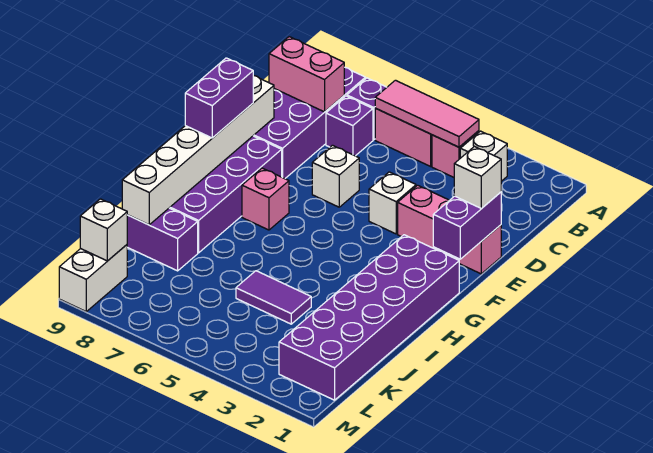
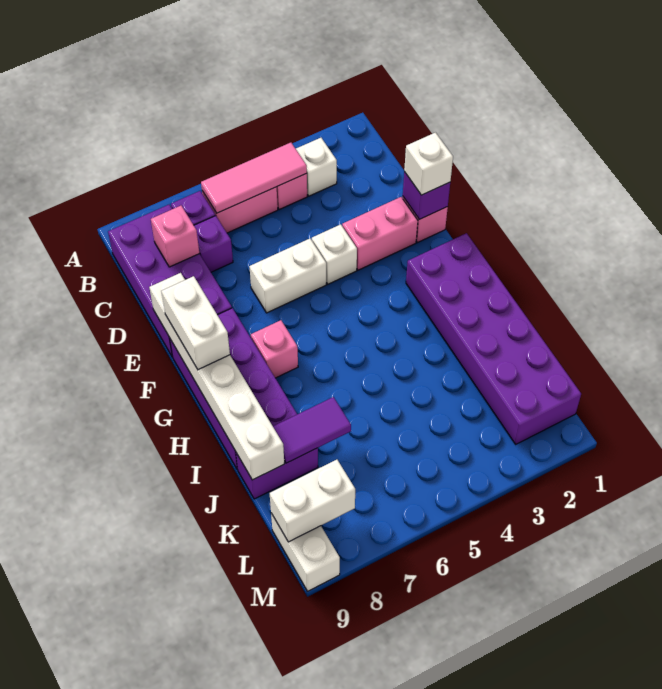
pink brick C8:C9 level 2 -> pink brick C8 level 2
purple brick E1:F1 level 2 -> purple brick E1 level 2
white brick E6 level 1 -> white brick E5:E6 level 1
purple brick F9:G9 level 3 -> white brick F9:G9 level 3
purple tile J4:J5 level 1 -> purple tile J7:J8 level 2
white brick L9 level 2 -> white brick L8:L9 level 2

